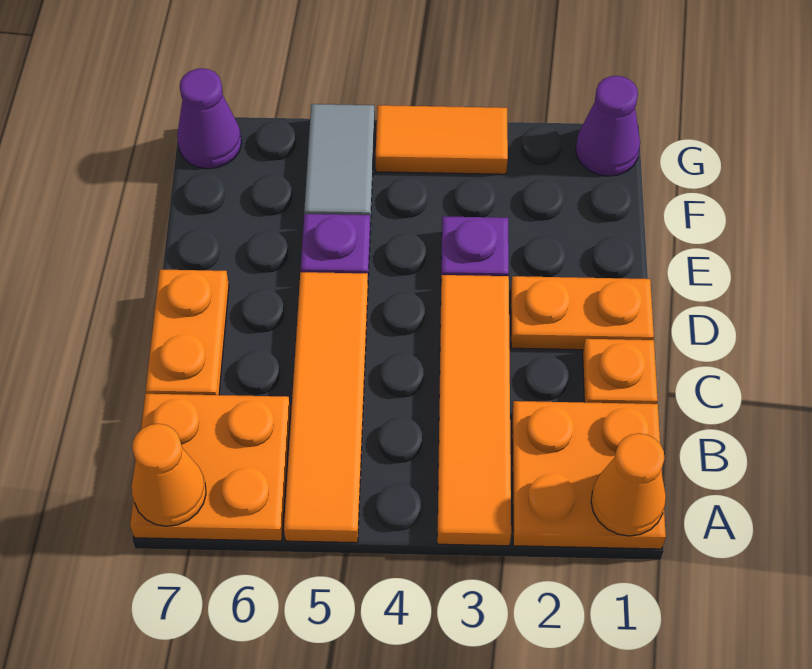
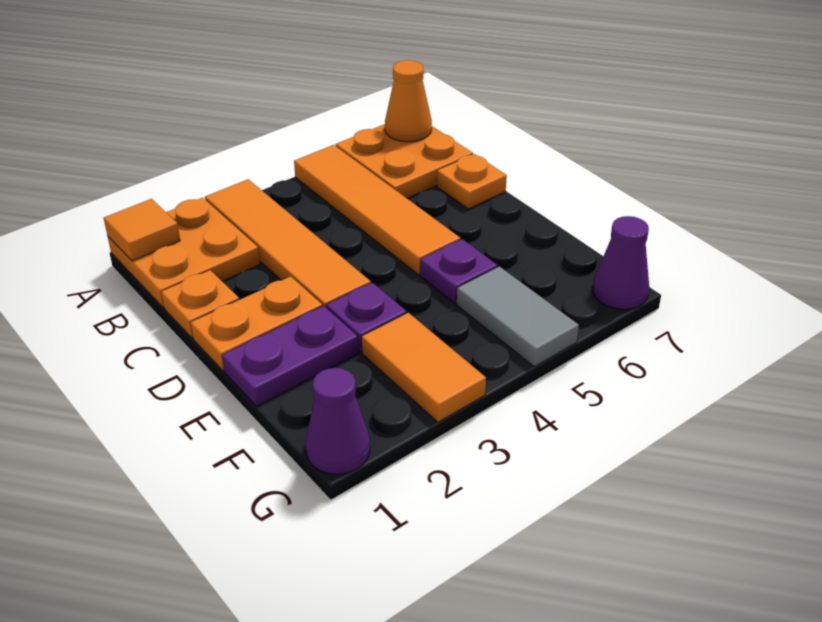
orange cone A1 level 2 -> orange tile A1 level 2
orange plate C7:D7 level 1 -> orange plate C7 level 1
none -> purple plate E1:E2 level 1
orange tile G3:G4 level 1 -> orange tile F3:G3 level 1

